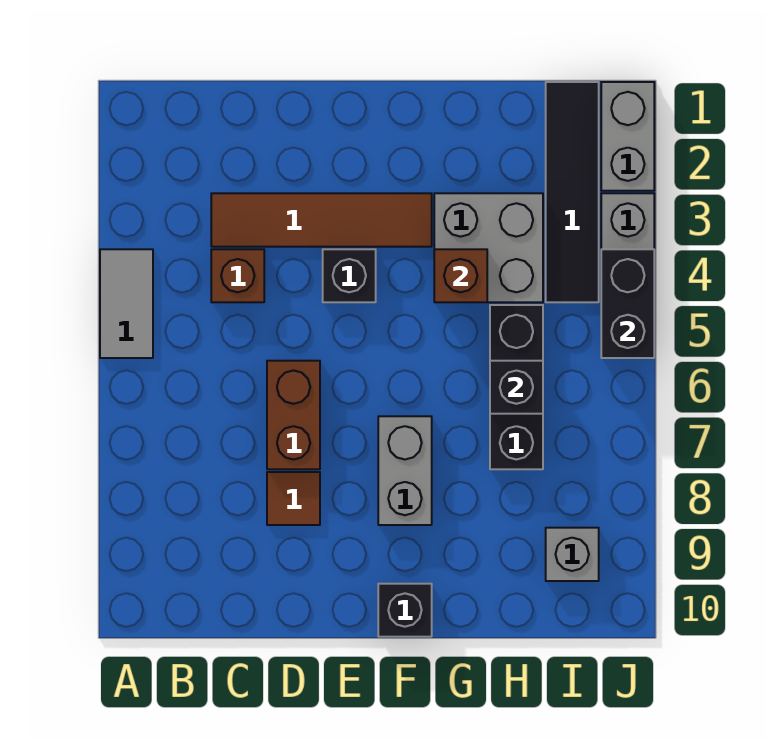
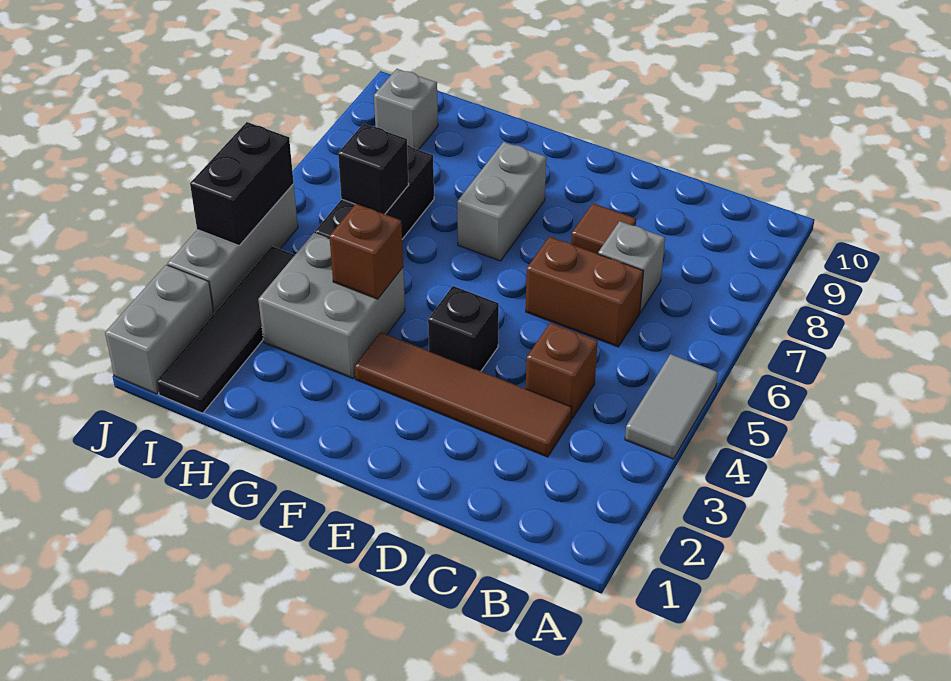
none -> grey brick C7 level 1
brown brick D6:D7 level 1 -> brown brick C6:D6 level 1
black brick F10 level 1 -> none

